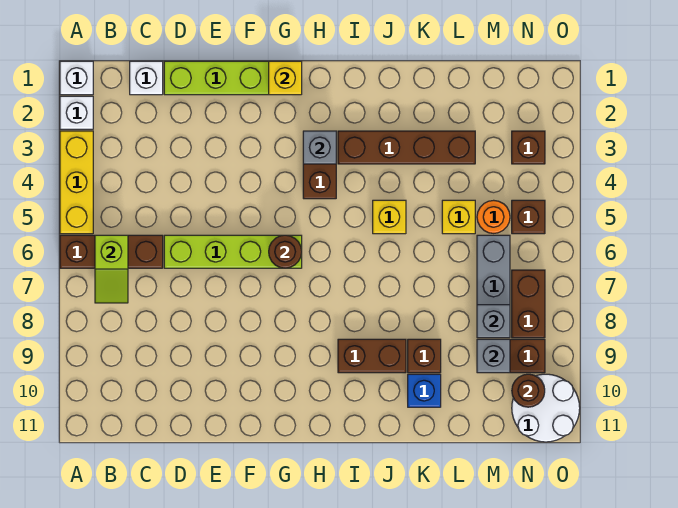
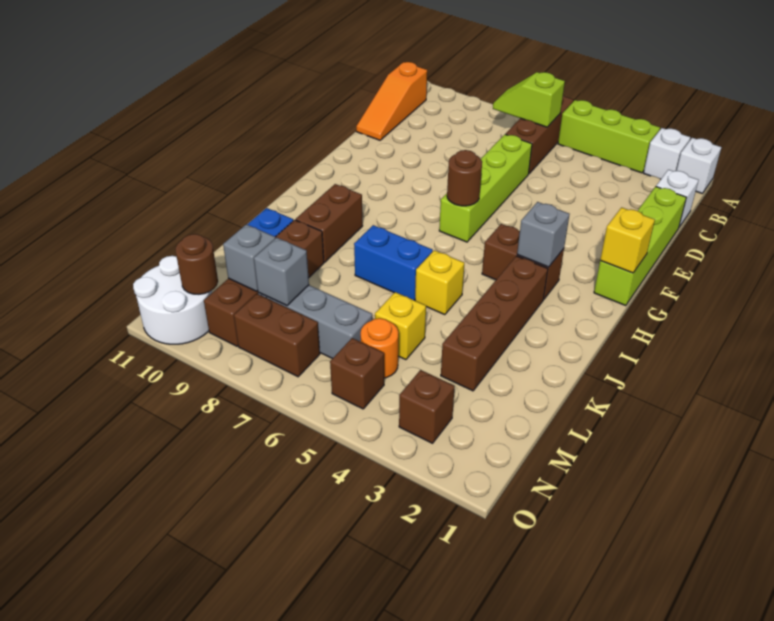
yellow brick A3:A5 level 1 -> lime brick A3:A5 level 1
none -> orange slope B11:D11 level 1 top B
none -> blue brick J6:J7 level 1

